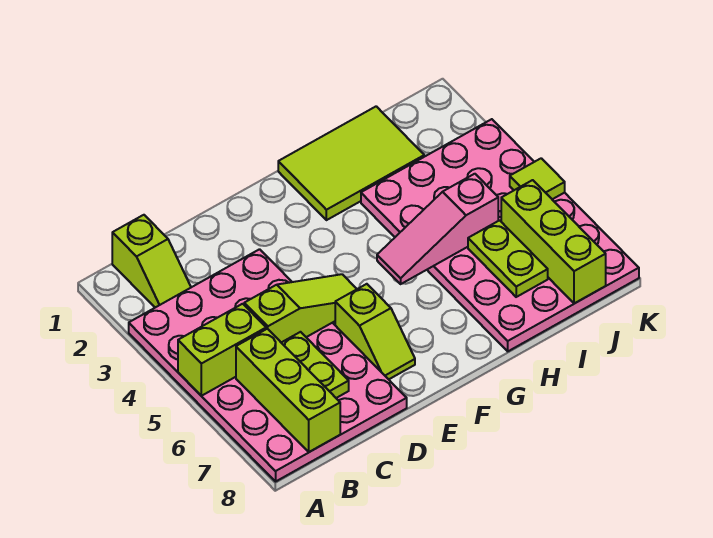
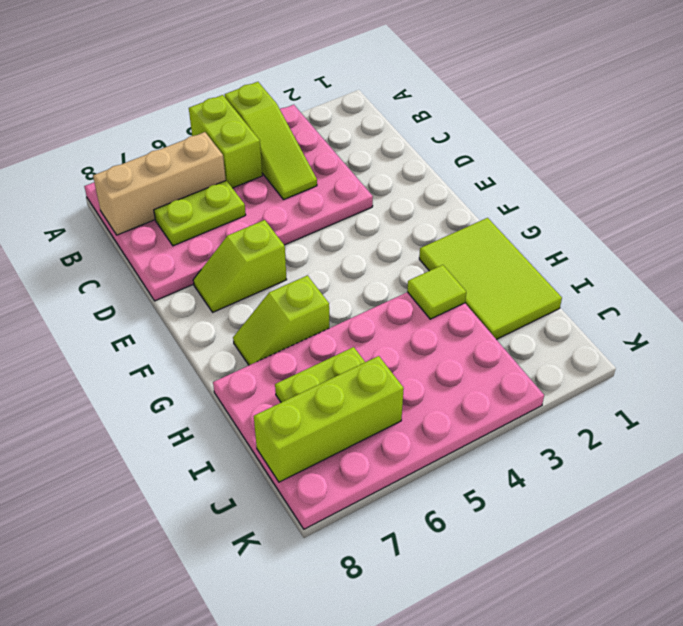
lime slope B1:B2 level 1 top 1 -> lime slope G6:G7 level 1 top 6
lime brick B6:B8 level 2 -> tan brick B6:B8 level 2
lime slope C5:E5 level 2 top C -> lime slope A4:C4 level 2 top A
pink slope G5:I5 level 2 top I -> none
lime tile K5 level 2 -> lime tile H3 level 2

